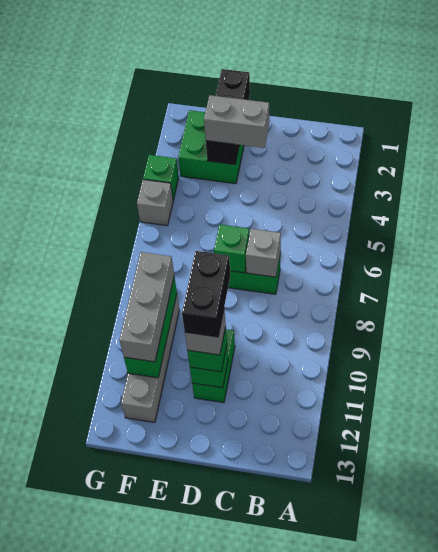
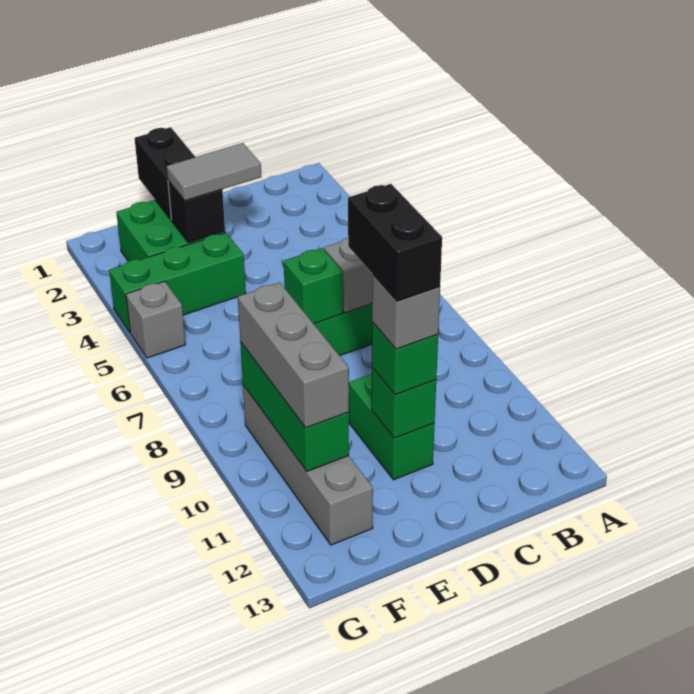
grey brick D3:E3 level 3 -> grey tile D3:E3 level 3
green brick G4 level 1 -> green brick E4:G4 level 1

